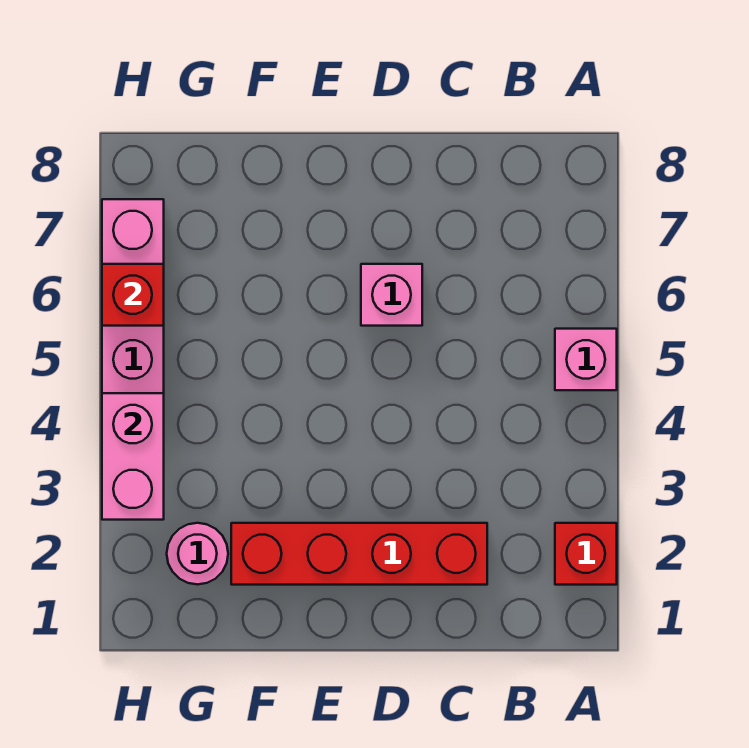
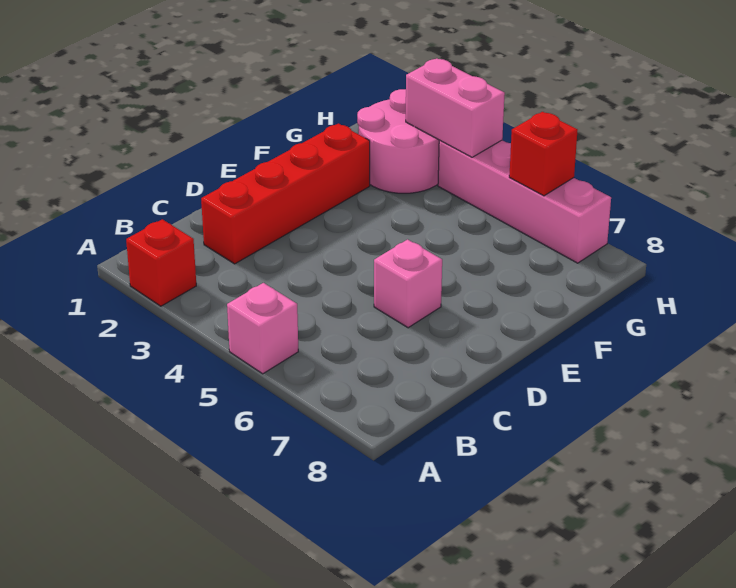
pink round brick G2 level 1 -> pink round brick G2:H3 level 1

